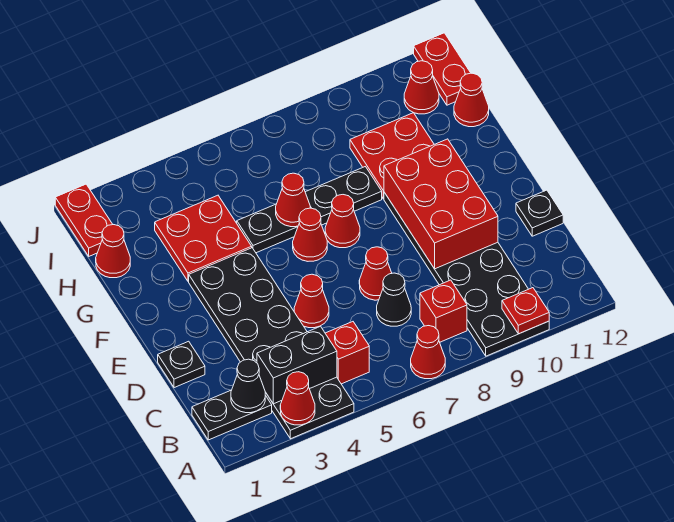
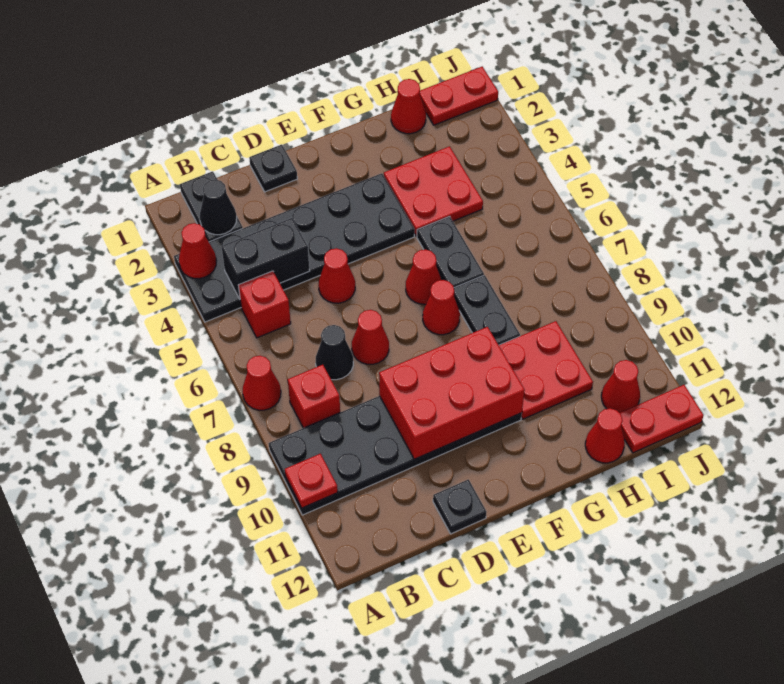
black brick B3:B4 level 2 -> black brick B4:C4 level 2
red cone G6 level 2 -> none

